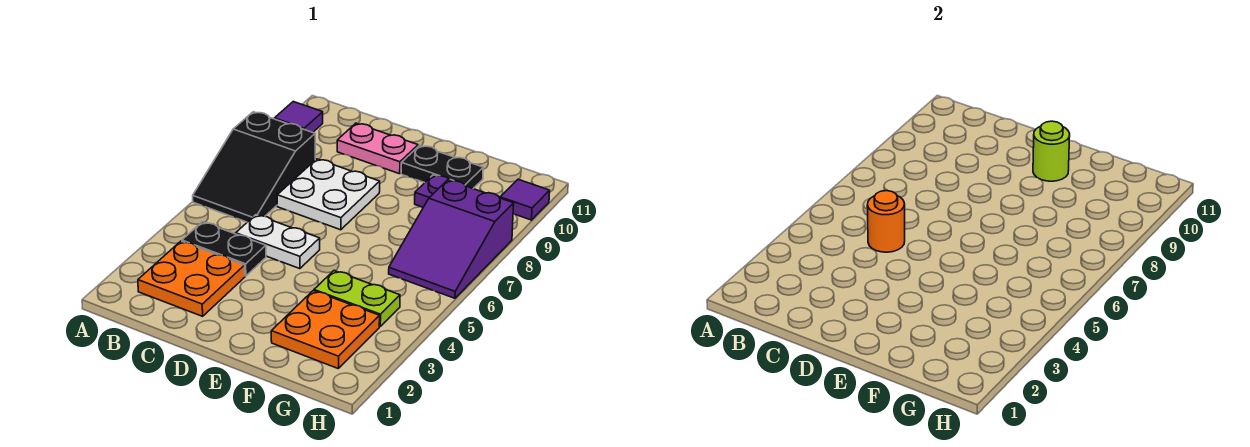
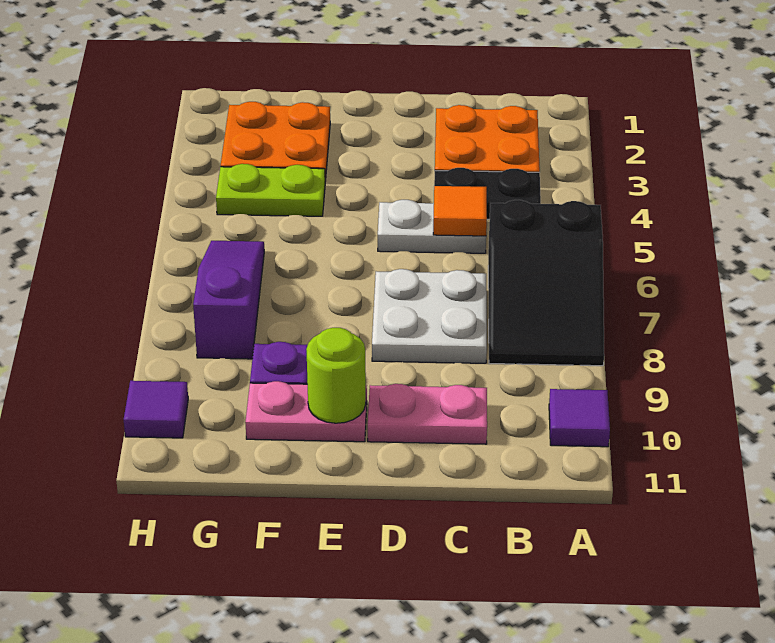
black slope A6:B8 level 1 top 8 -> black slope A6:B8 level 1 top 6
orange round brick C5 level 2 -> orange tile C5 level 2
black plate E10:F10 level 1 -> pink plate E10:F10 level 1
purple slope G6:H8 level 1 top 8 -> purple slope G6:G8 level 1 top 8

